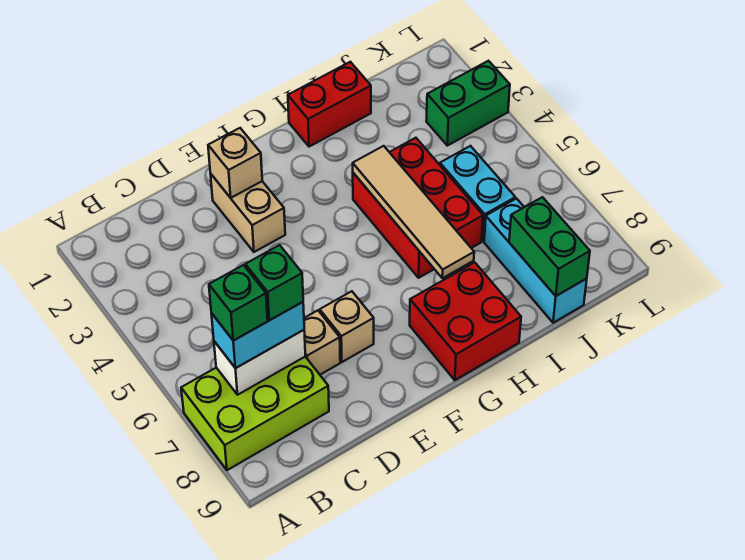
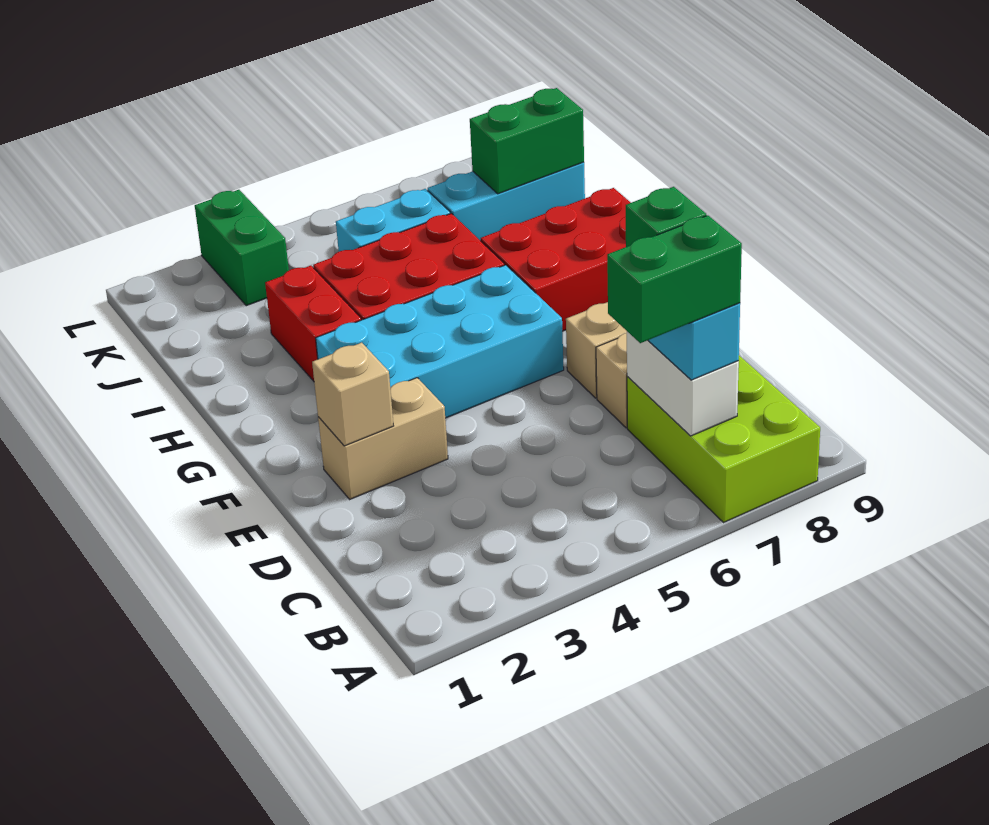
green brick B7 level 4 -> green brick B6:B7 level 4
none -> cyan brick F3:G6 level 1
red brick G8:H9 level 1 -> red brick G7:H9 level 1
red brick H1:I1 level 1 -> red brick H3:I3 level 1
tan tile H4:H7 level 2 -> none

